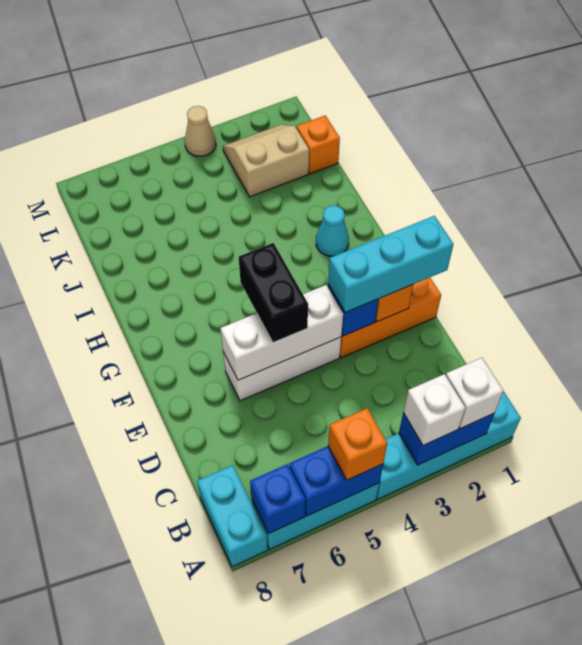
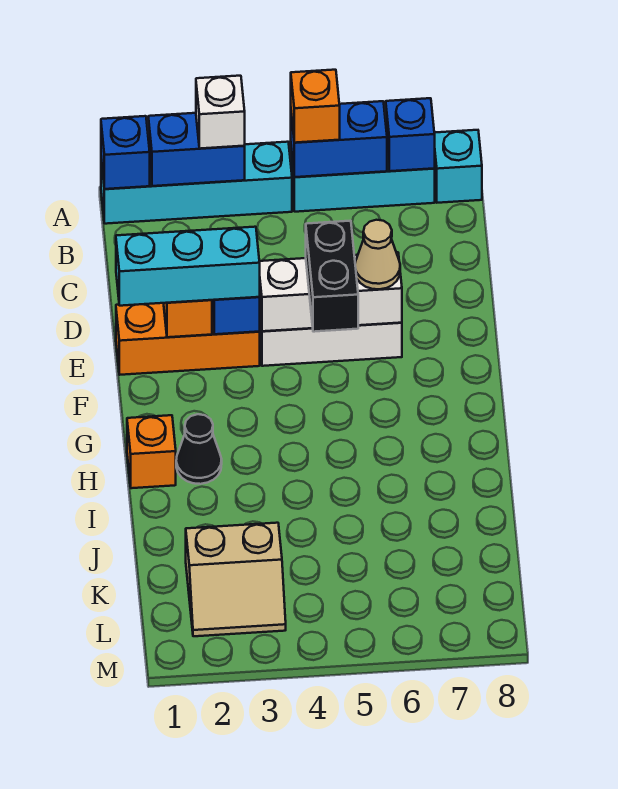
none -> blue brick A1 level 2
white brick A2 level 3 -> none
cyan brick A8:B8 level 1 -> cyan brick A8 level 1
cyan cone H2 level 1 -> black cone H2 level 1
orange brick K1 level 1 -> orange brick H1 level 1
tan cone M4 level 1 -> tan cone E6 level 3

